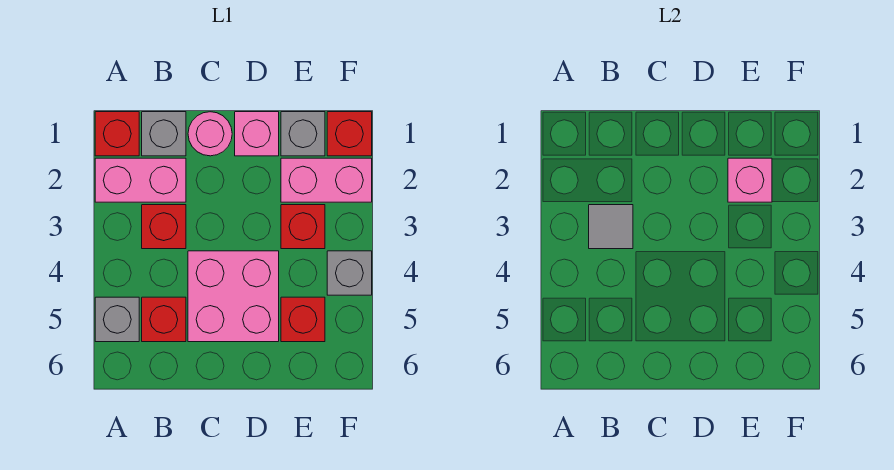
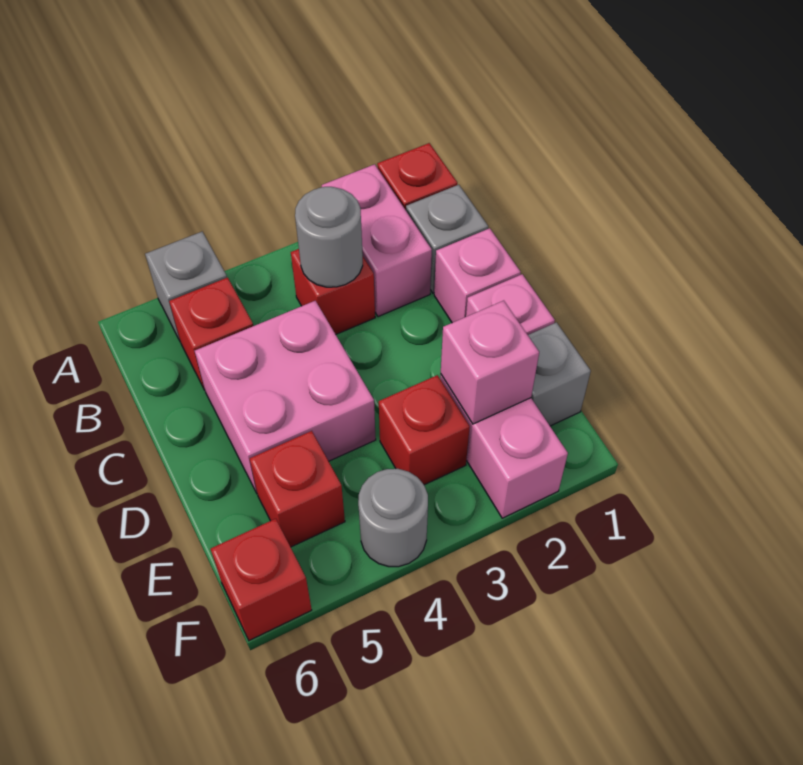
grey tile B3 level 2 -> grey round brick B3 level 2
pink round brick C1 level 1 -> pink brick C1 level 1
red brick F1 level 1 -> red brick F6 level 1
grey brick F4 level 1 -> grey round brick F4 level 1

